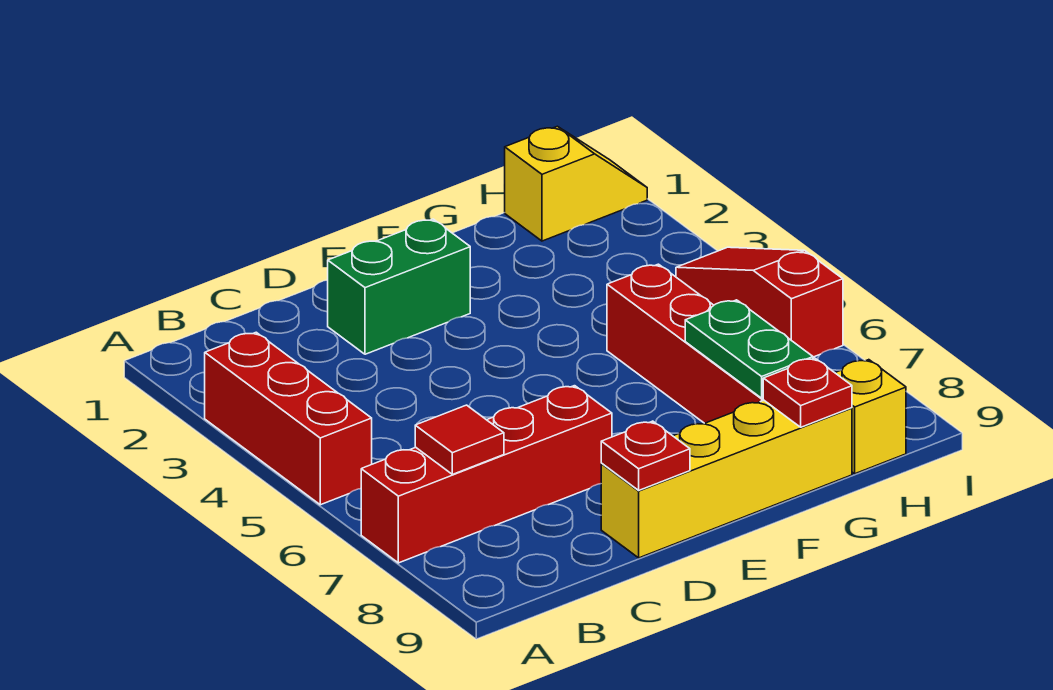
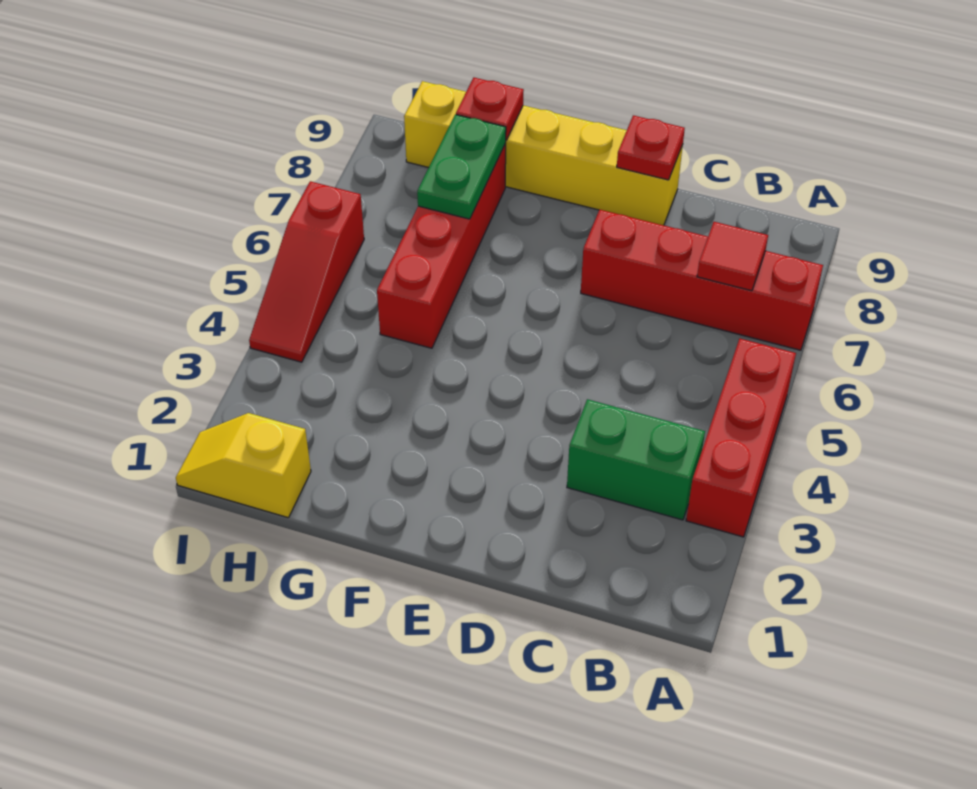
green brick D2:E2 level 1 -> green brick B3:C3 level 1

